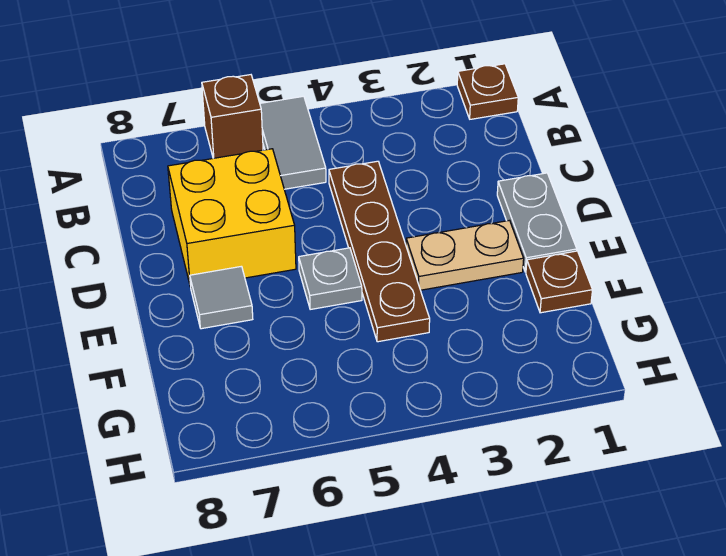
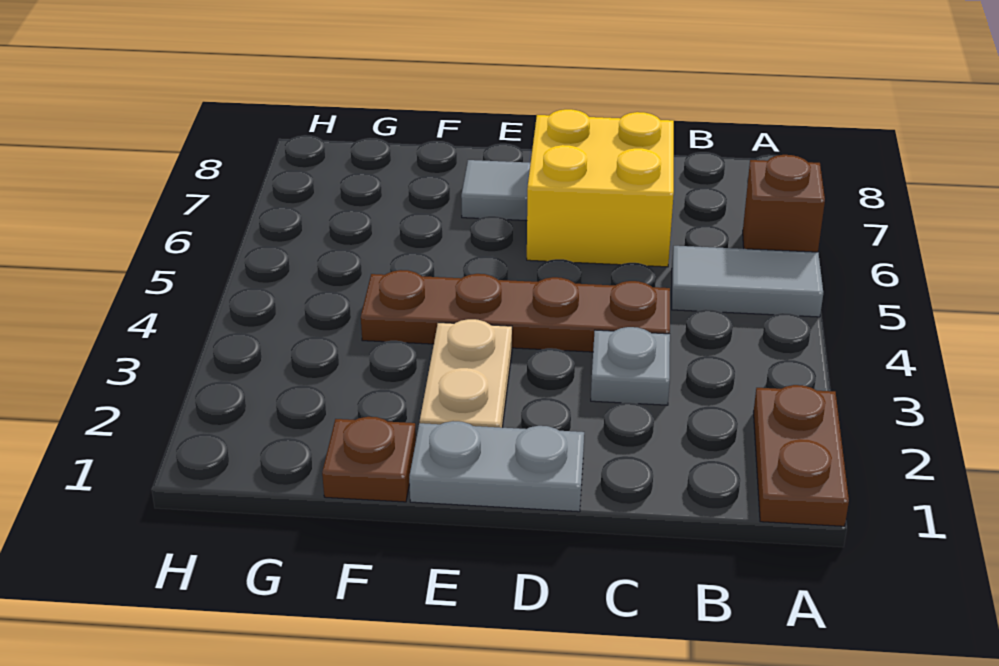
brown plate A1 level 1 -> brown plate A1:A2 level 1
grey plate E5 level 1 -> grey plate C3 level 1

